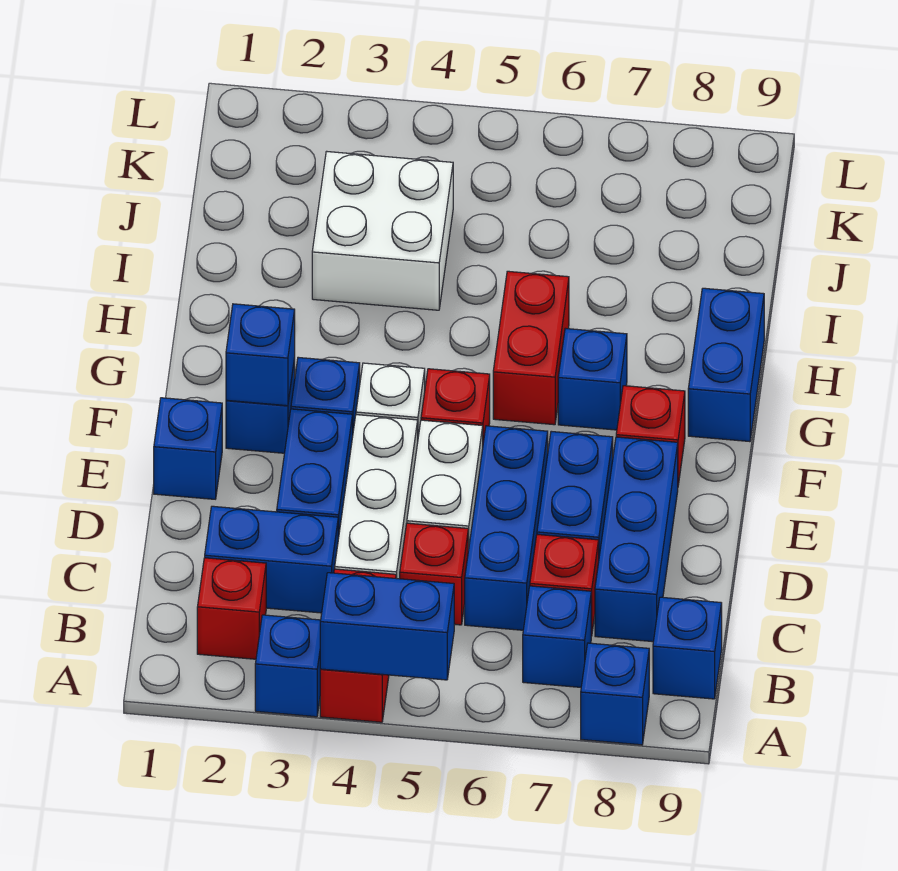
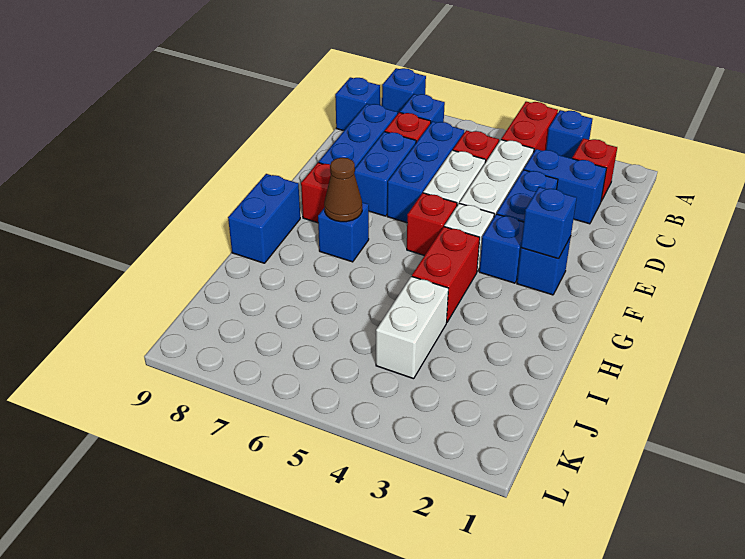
blue brick A4:A5 level 2 -> none
blue brick E1 level 1 -> none
red brick G6:H6 level 1 -> red brick G4:H4 level 1
none -> brown cone G7 level 2
white brick I3:J4 level 1 -> white brick I4:J4 level 1

